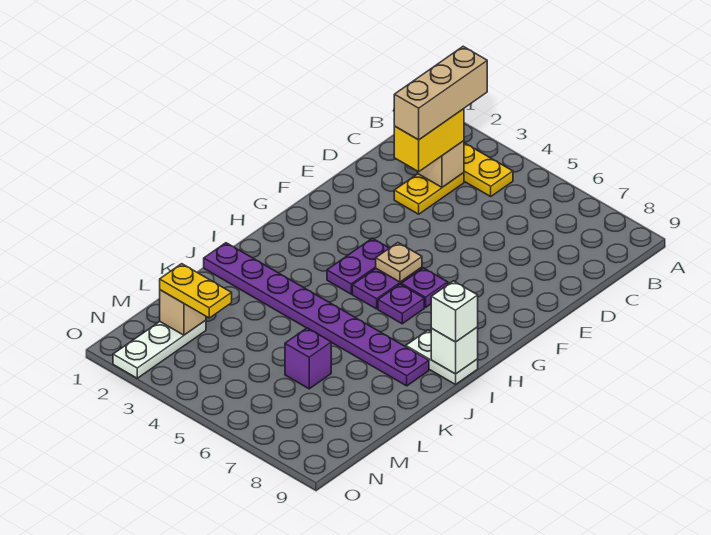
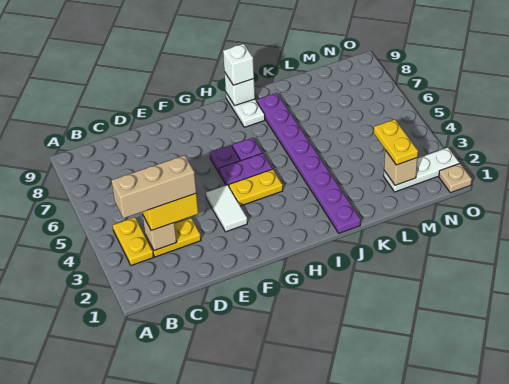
none -> white tile F3:F4 level 1
purple plate G4:H4 level 1 -> yellow plate G4:H4 level 1
tan plate G5 level 2 -> tan plate O1 level 1
purple brick L6 level 1 -> none

